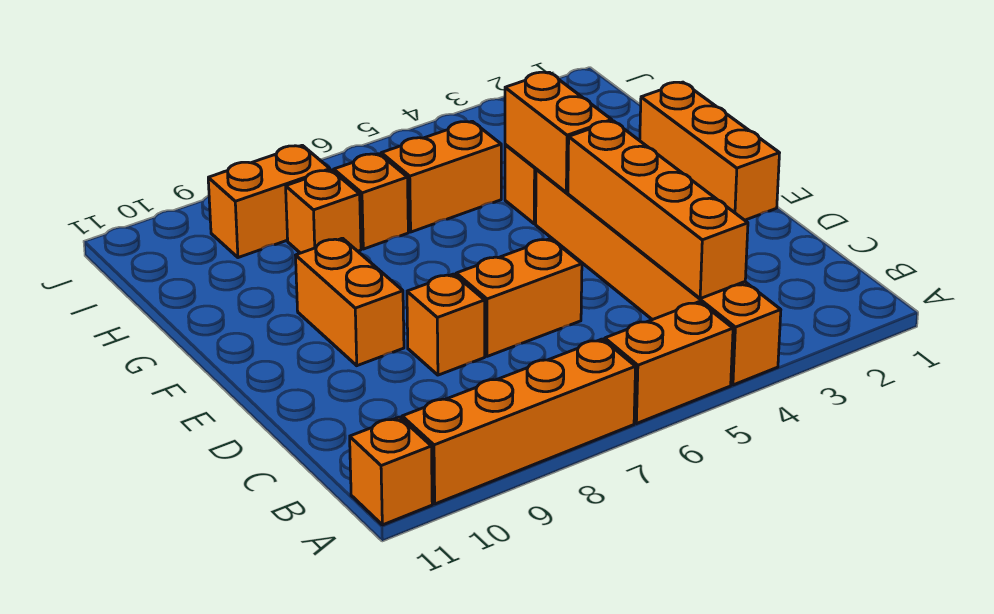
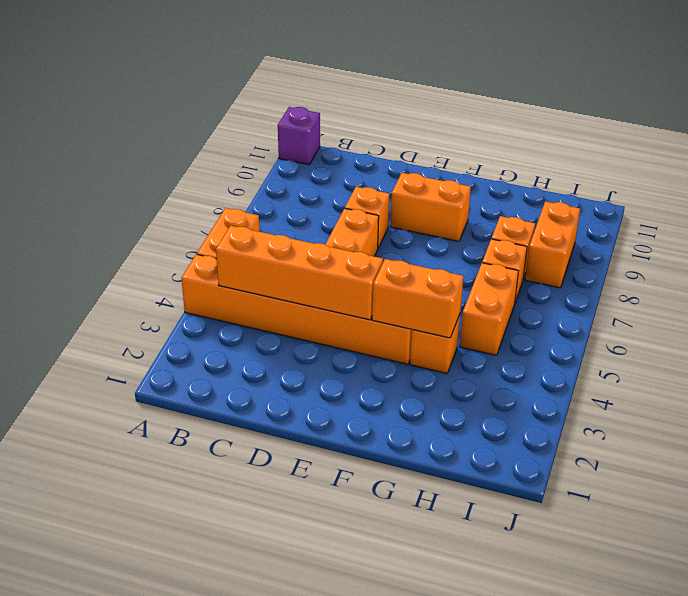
orange brick A7:A10 level 1 -> none
orange brick A11 level 1 -> purple brick A11 level 1
orange brick E1:G1 level 1 -> none

